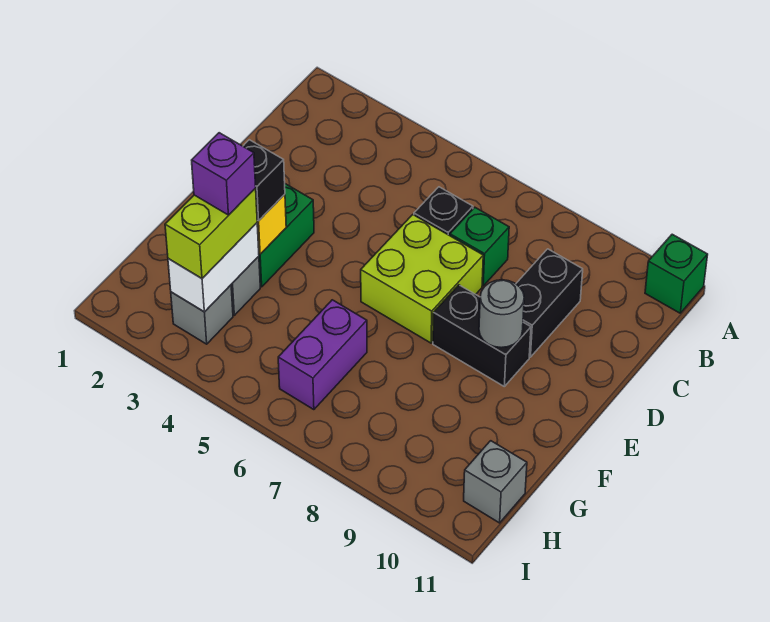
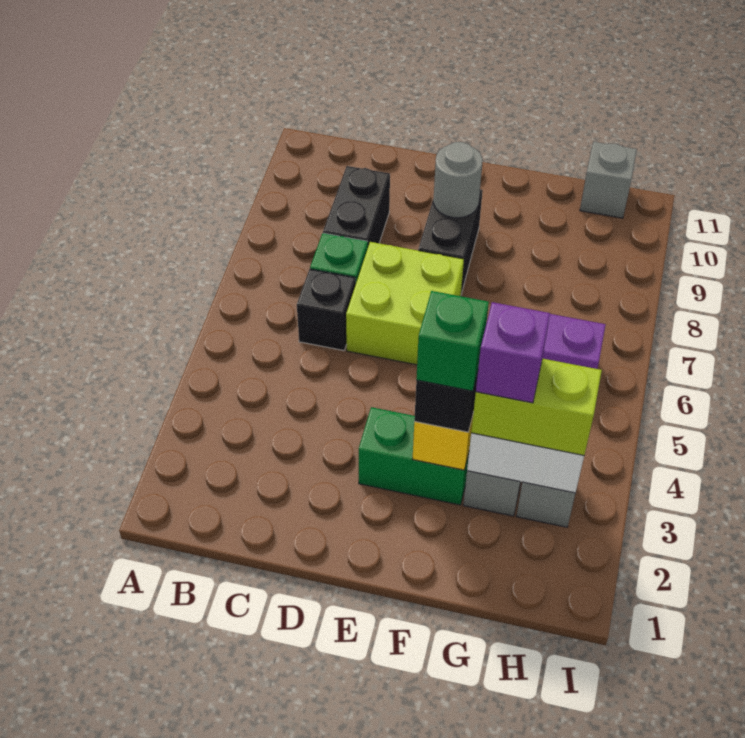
green brick A11 level 1 -> green brick F3 level 4
black brick C9:D9 level 1 -> black brick C8:C9 level 1

